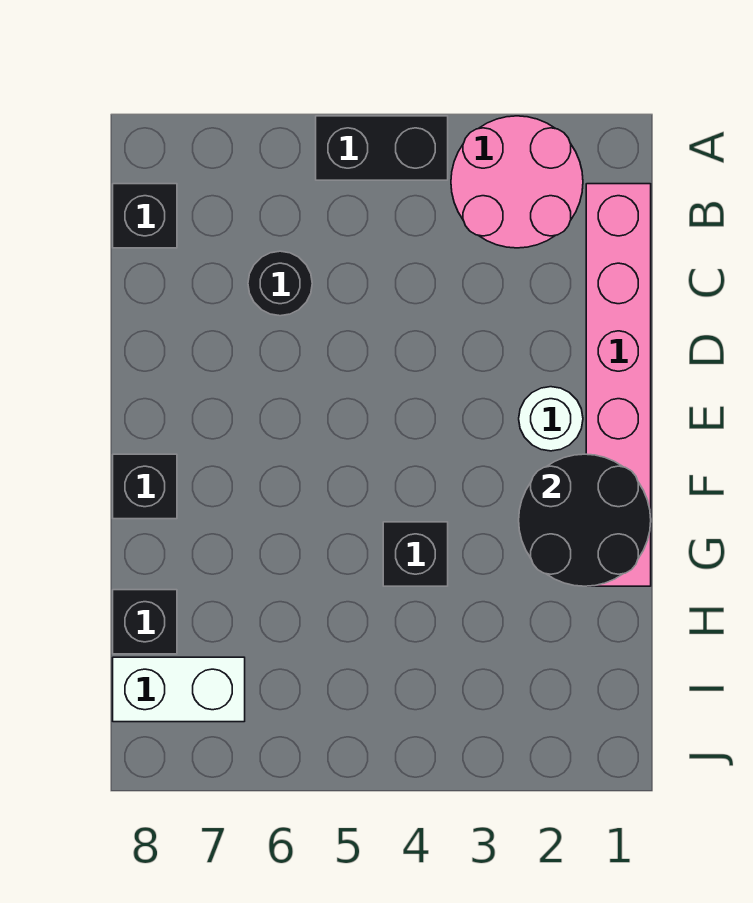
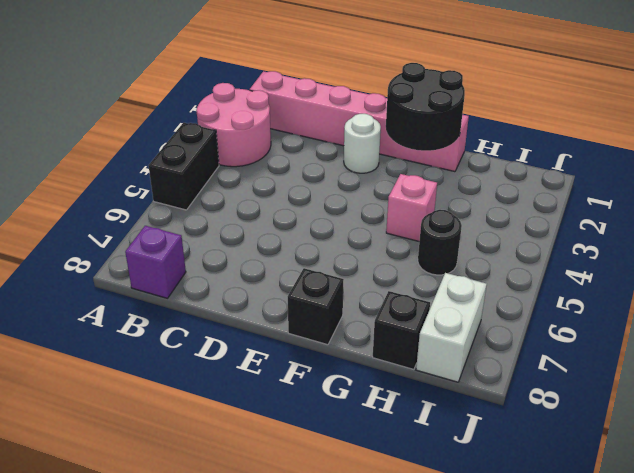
black brick B8 level 1 -> purple brick B8 level 1
black round brick C6 level 1 -> black round brick H5 level 1
black brick G4 level 1 -> pink brick G4 level 1

